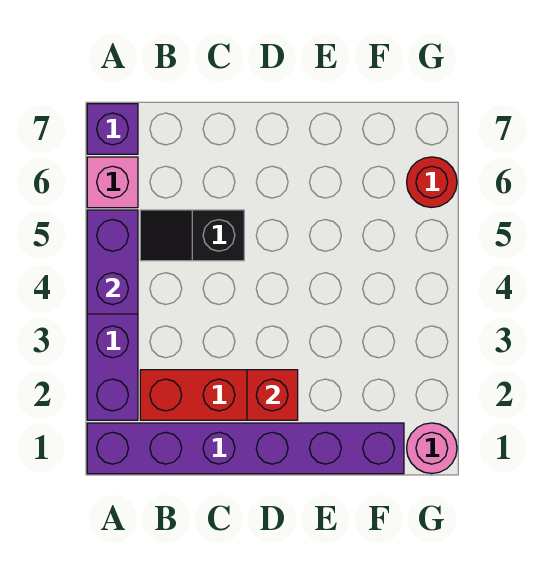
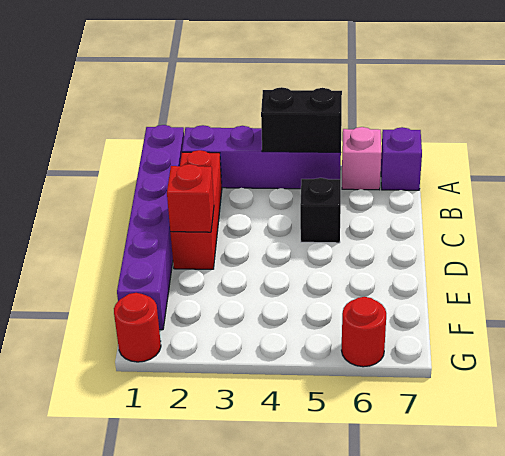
purple brick A4:A5 level 2 -> black brick A4:A5 level 2
pink round brick G1 level 1 -> red round brick G1 level 1

